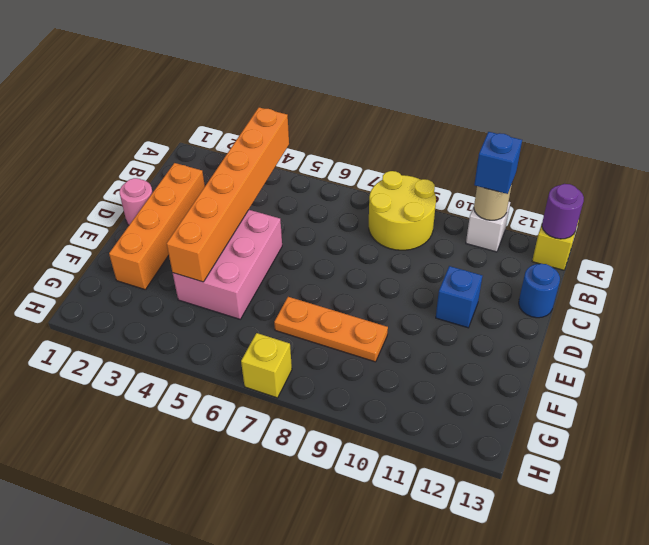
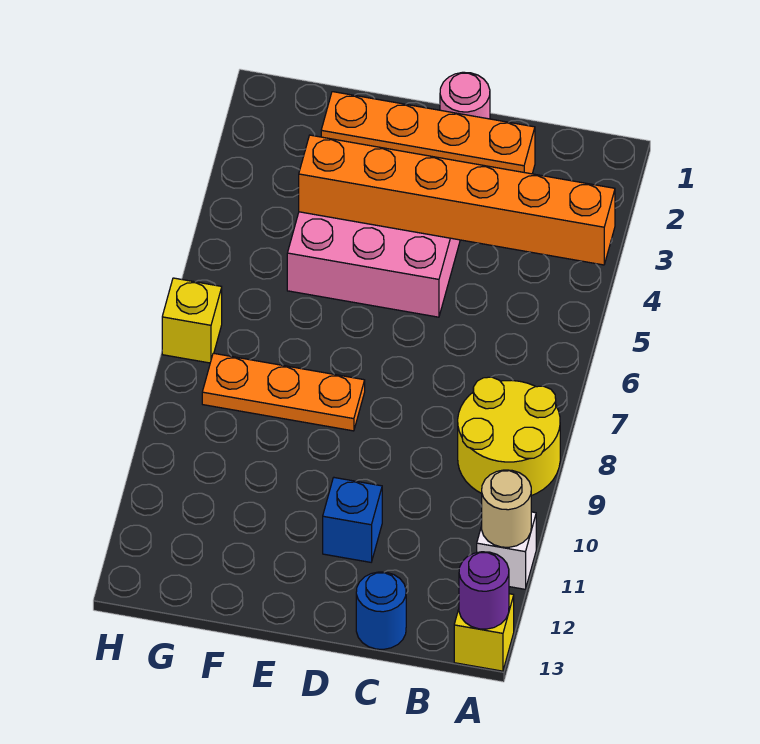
blue brick A11 level 3 -> none
orange plate F7:F9 level 1 -> orange plate E8:G8 level 1

